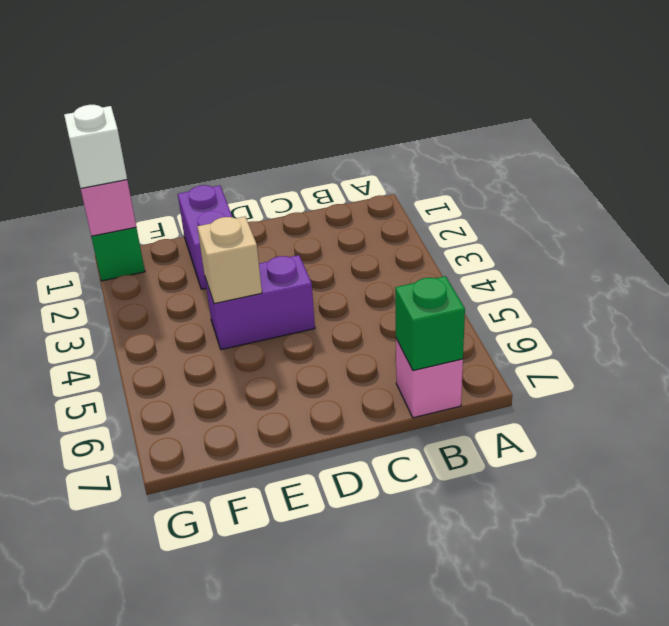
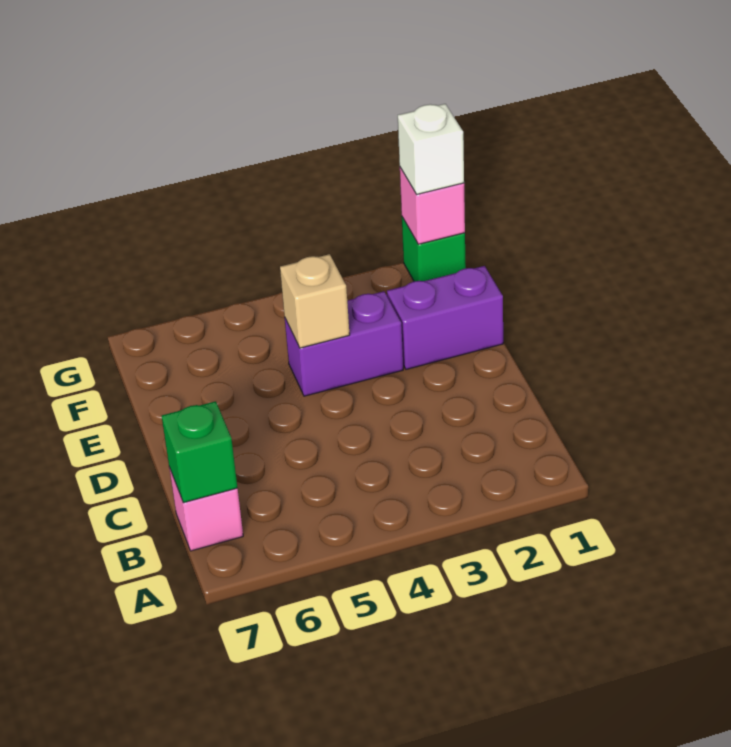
purple brick D4:E4 level 1 -> purple brick E3:E4 level 1

